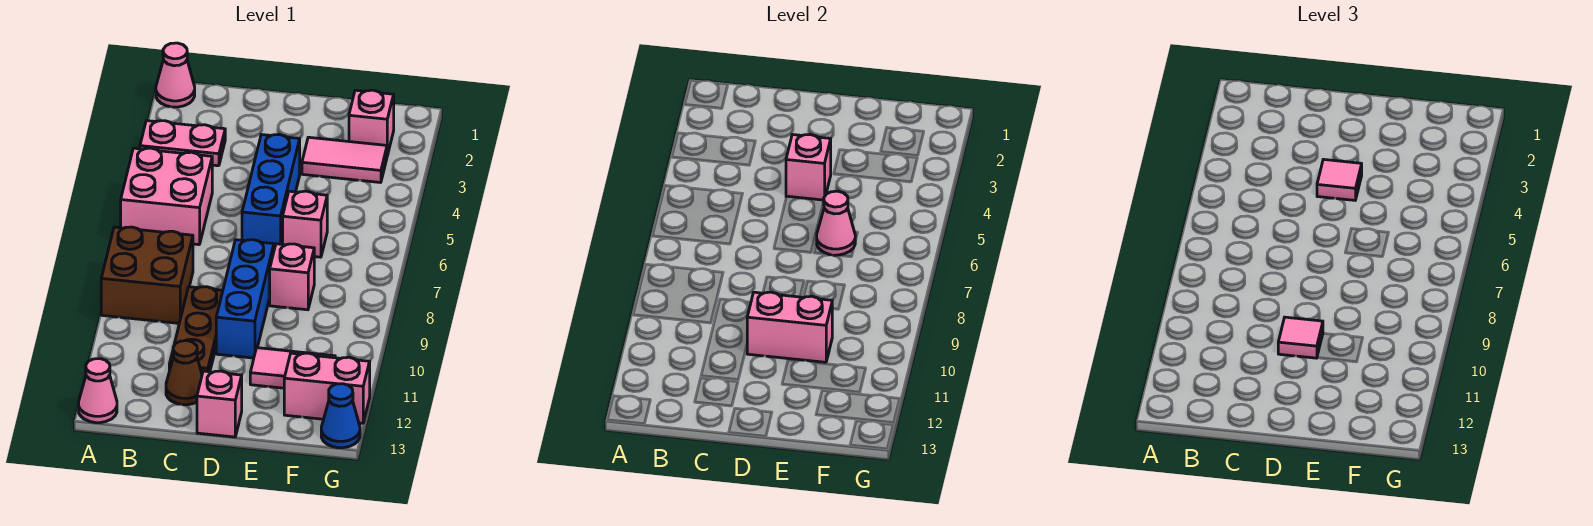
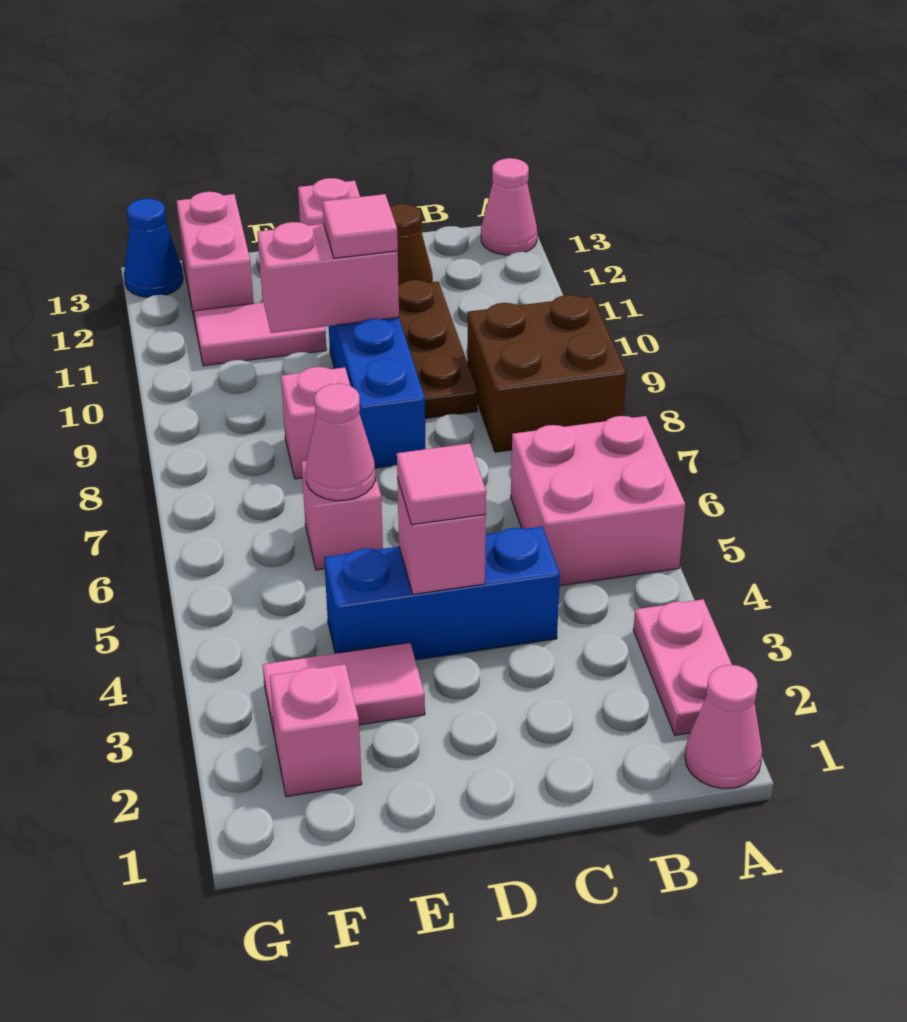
pink plate A3:B3 level 1 -> pink plate A2:A3 level 1
blue brick D4:D6 level 1 -> blue brick C4:E4 level 1
pink brick F12:G12 level 1 -> pink brick F12:F13 level 1

